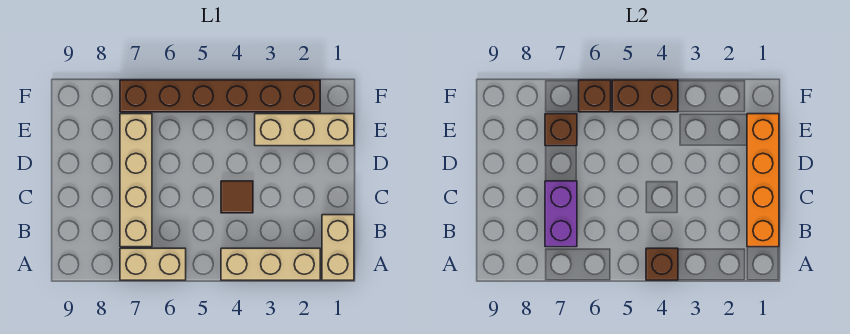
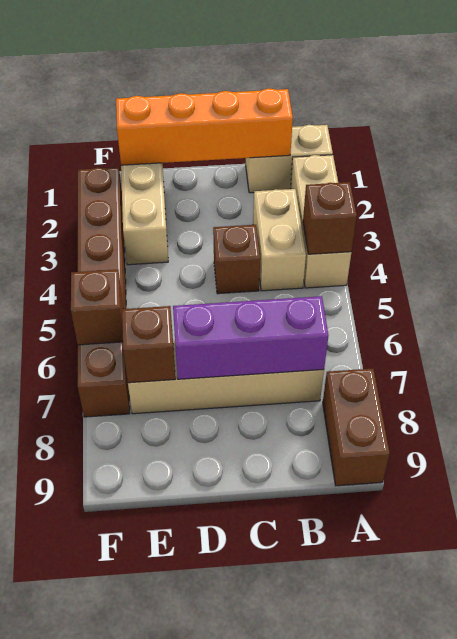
tan brick A6:A7 level 1 -> tan brick B3:B4 level 1
purple brick B7:C7 level 2 -> purple brick B7:D7 level 2
brown tile C4 level 1 -> brown brick C4 level 1
brown brick F4:F5 level 2 -> brown brick A8:A9 level 1

